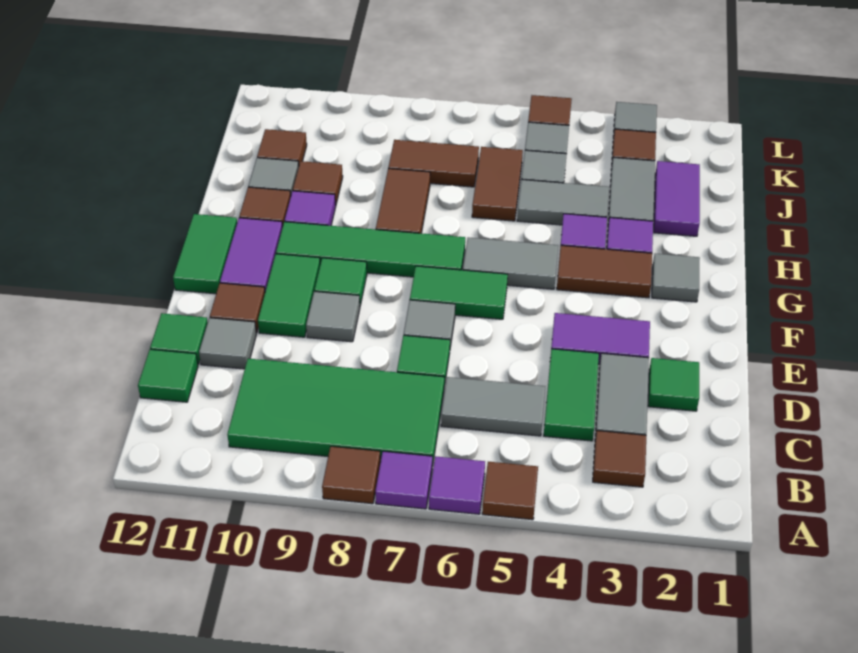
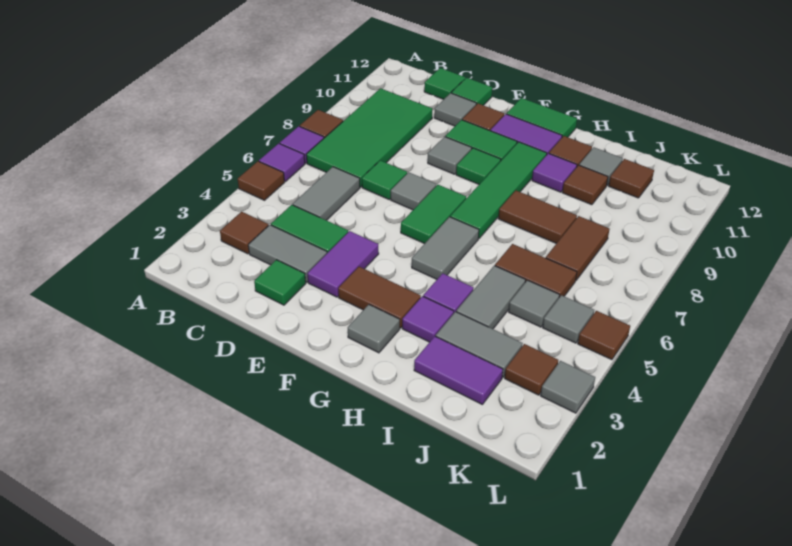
brown tile G3:G4 level 1 -> brown tile F3:G3 level 1

